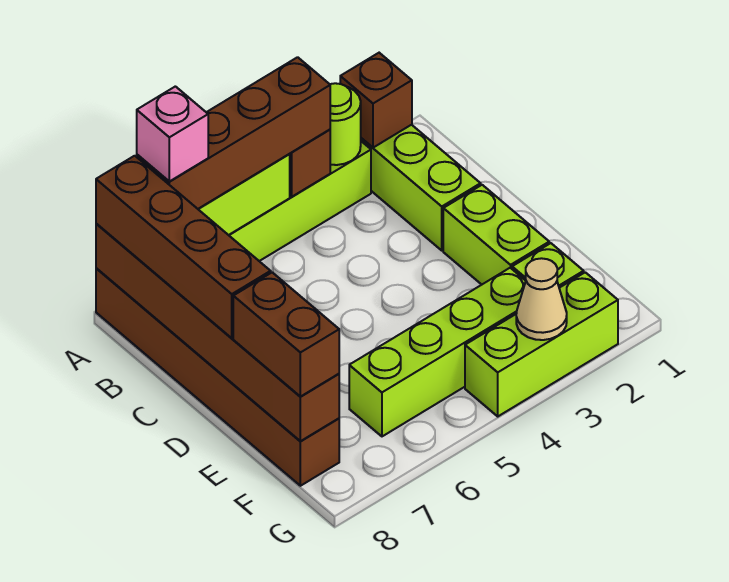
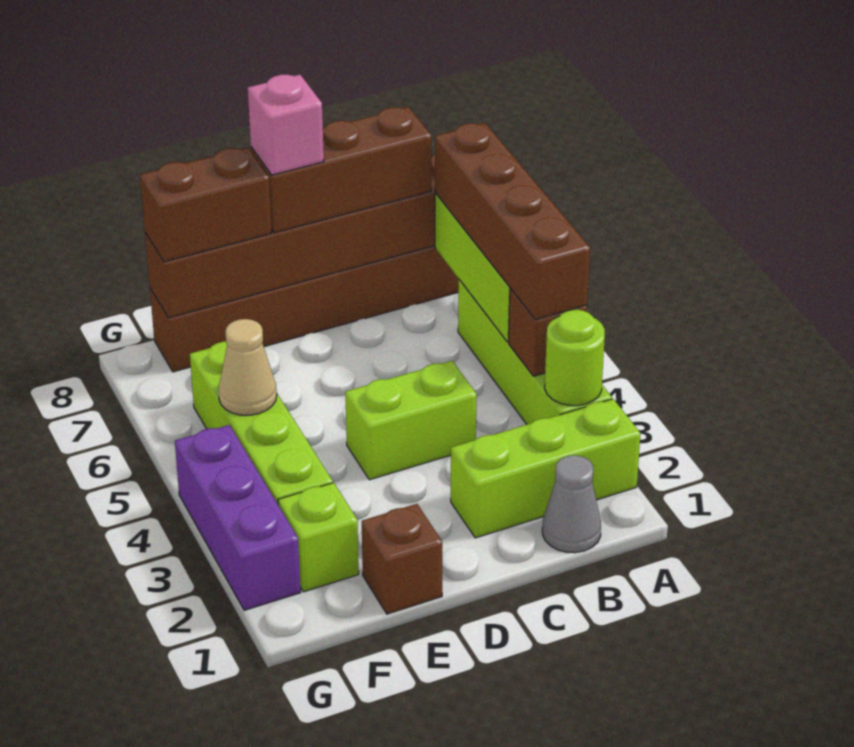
brown brick A2 level 2 -> brown brick E1 level 1
pink brick A7 level 4 -> pink brick D8 level 4
brown brick A8:D8 level 3 -> brown brick B8:D8 level 3
none -> grey cone B1 level 1
lime brick D2:E2 level 1 -> lime brick C4:D4 level 1
lime brick G2:G4 level 1 -> purple brick G2:G4 level 1
tan cone G3 level 2 -> tan cone F5 level 2

